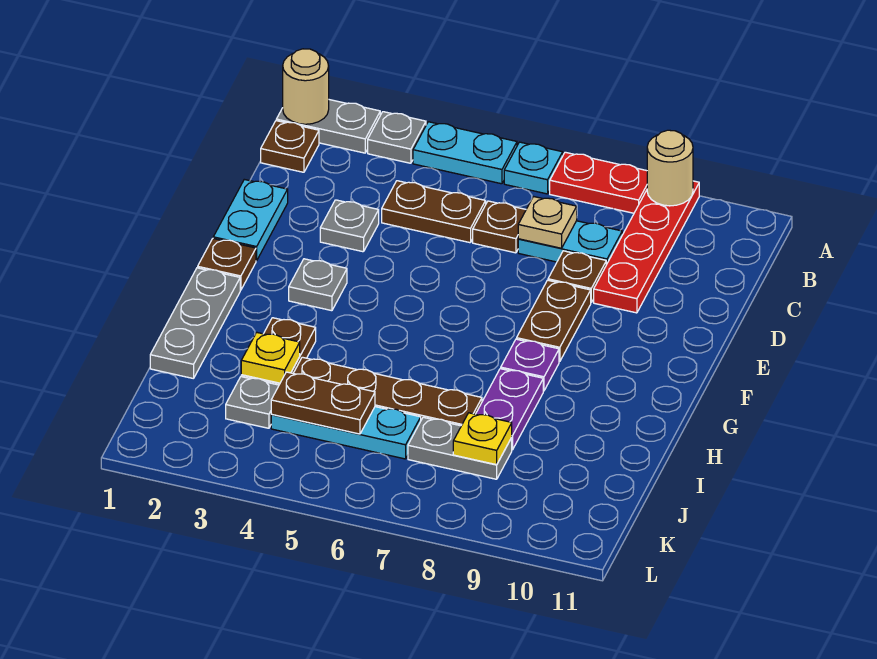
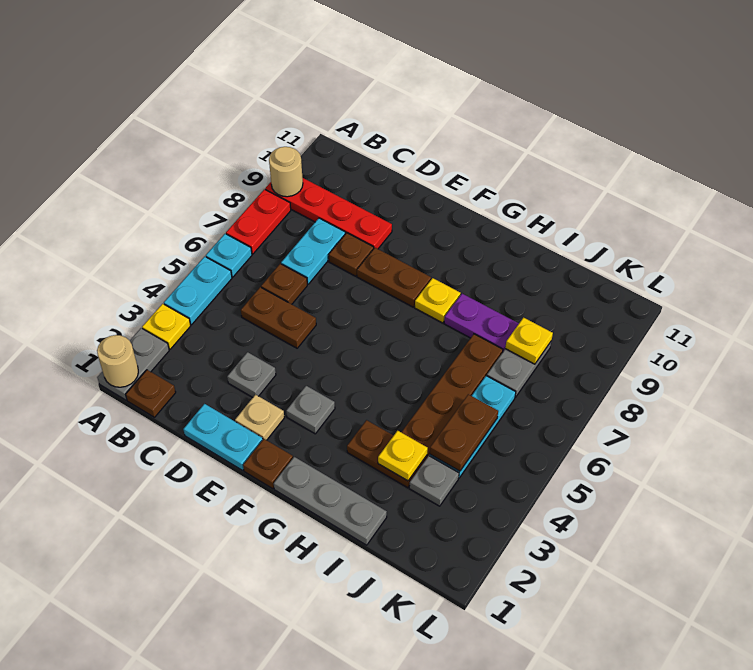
grey plate A3 level 1 -> yellow plate A3 level 1
brown plate C4:C5 level 1 -> brown plate C5:D5 level 1
tan plate C7 level 2 -> tan plate E2 level 1
purple plate G8 level 1 -> yellow plate G8 level 1

